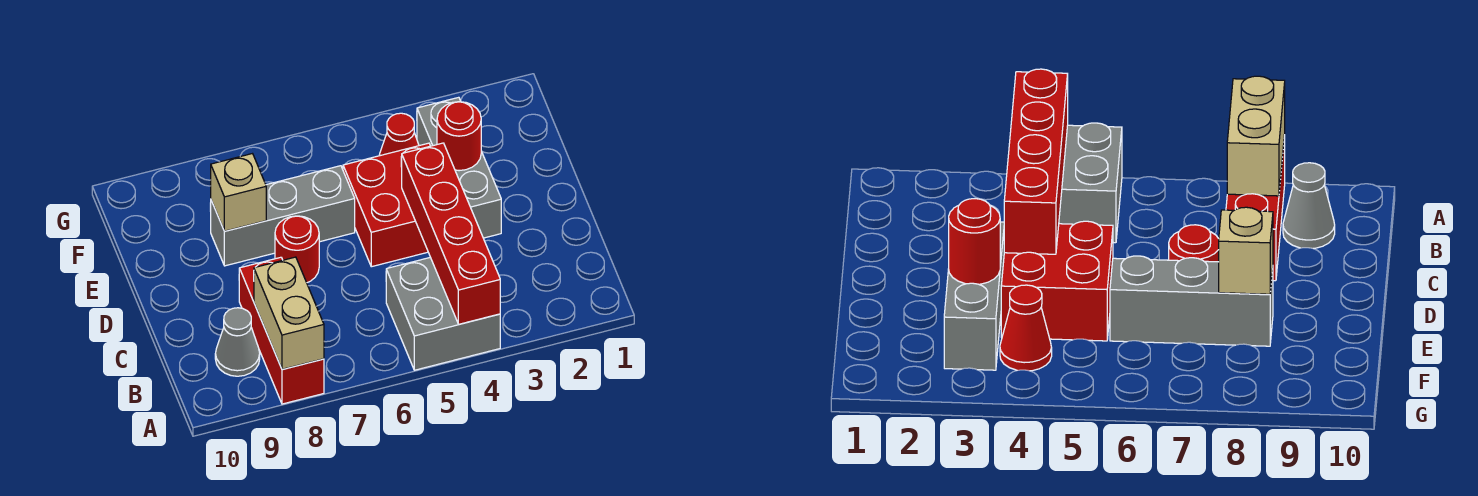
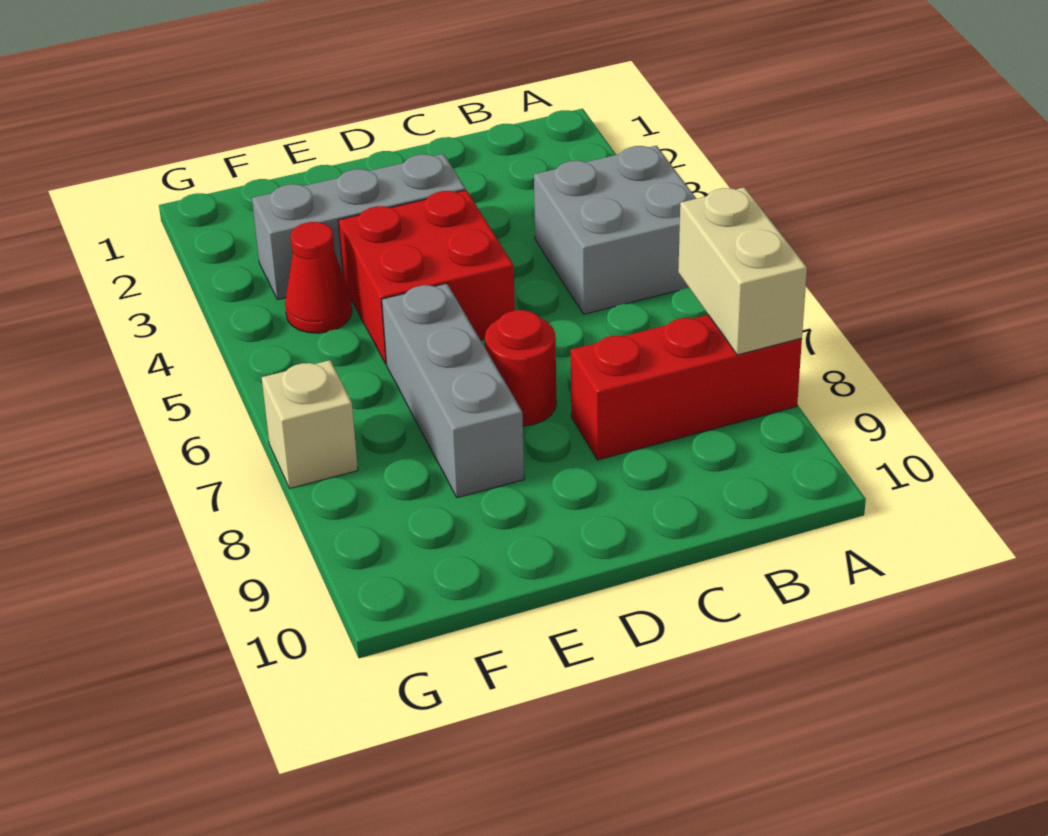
red brick A4:D4 level 2 -> none
tan brick A8:B8 level 2 -> tan brick A7:A8 level 2
grey cone B9 level 1 -> none
red round brick E3 level 2 -> none
tan brick E8 level 2 -> tan brick G7 level 1

